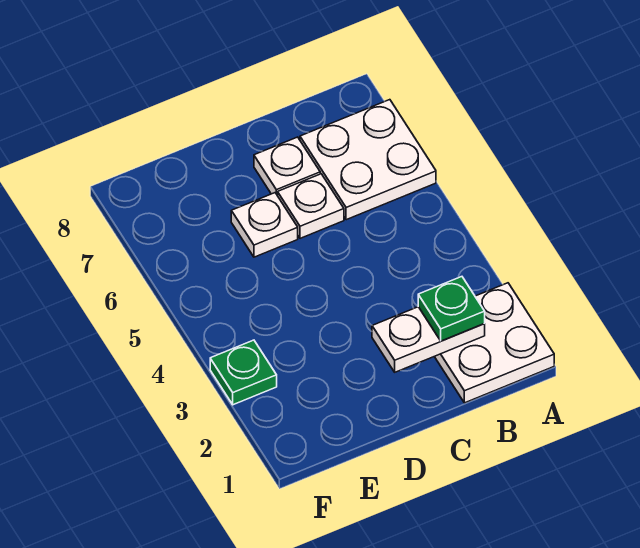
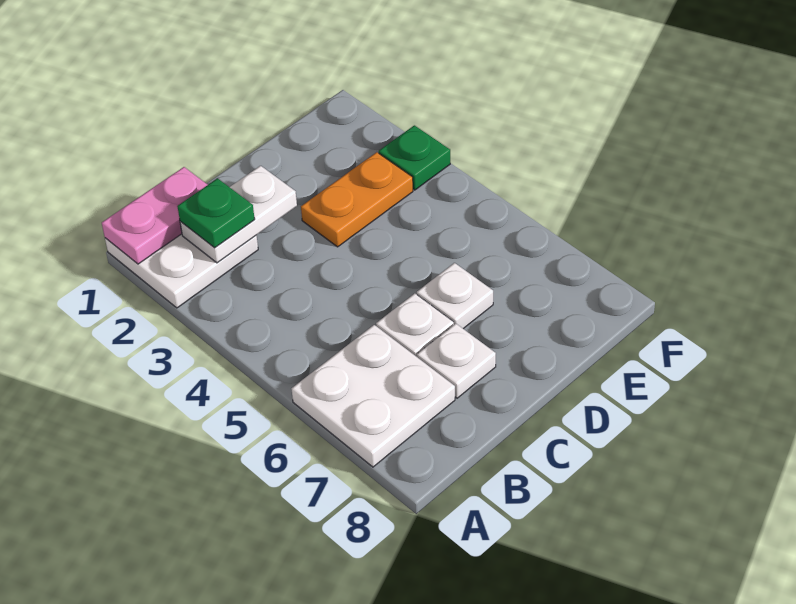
none -> pink plate A1:B1 level 2
none -> orange plate D3:E3 level 1

